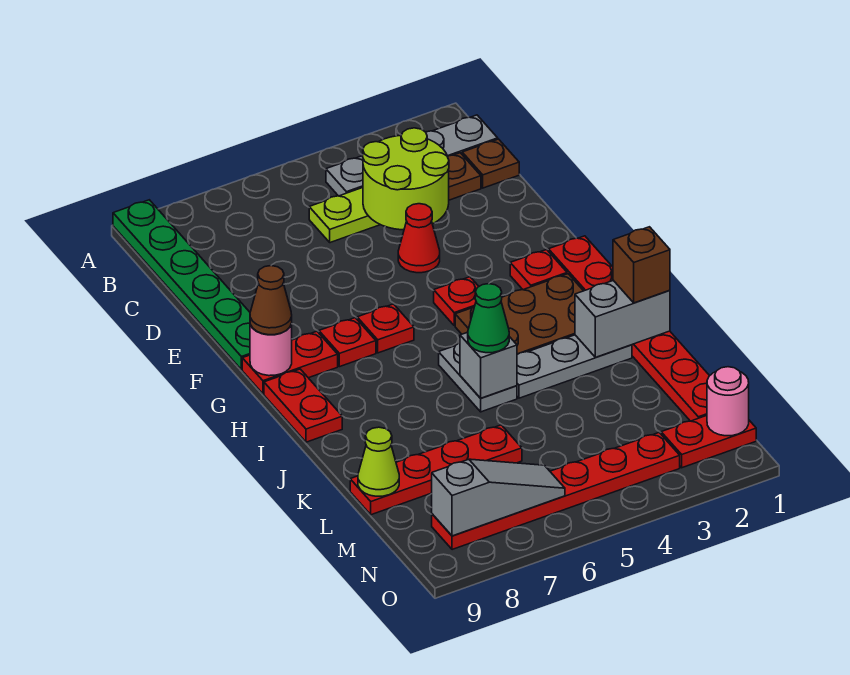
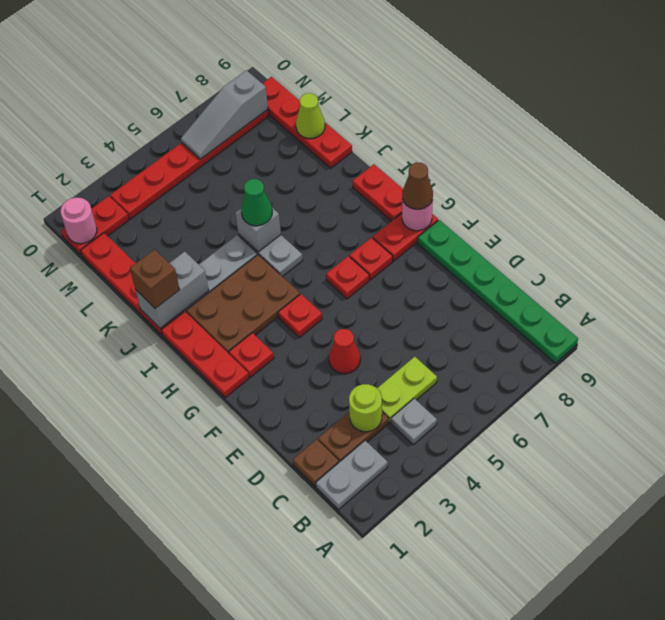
lime round brick C3:D4 level 2 -> lime round brick C3 level 2
red plate L6:L9 level 1 -> red plate K9:N9 level 1

